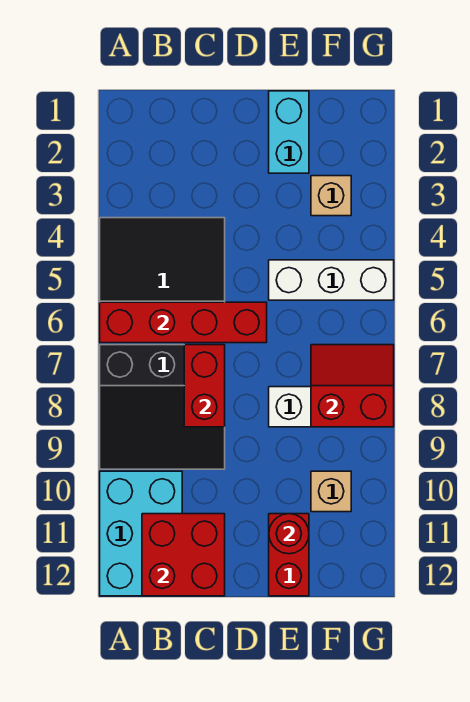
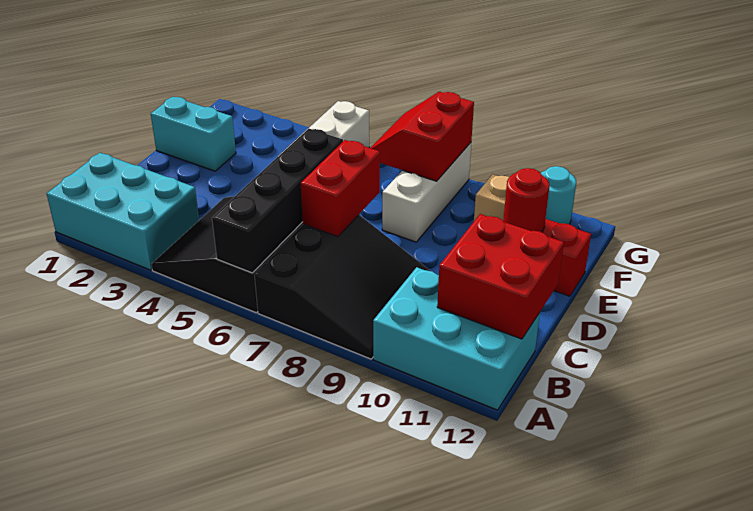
none -> cyan brick A1:B3 level 1
red brick A6:D6 level 2 -> black brick A6:D6 level 2
red brick C7:C8 level 2 -> red brick C7:D7 level 2
tan brick F3 level 1 -> none
none -> cyan round brick G11 level 1

